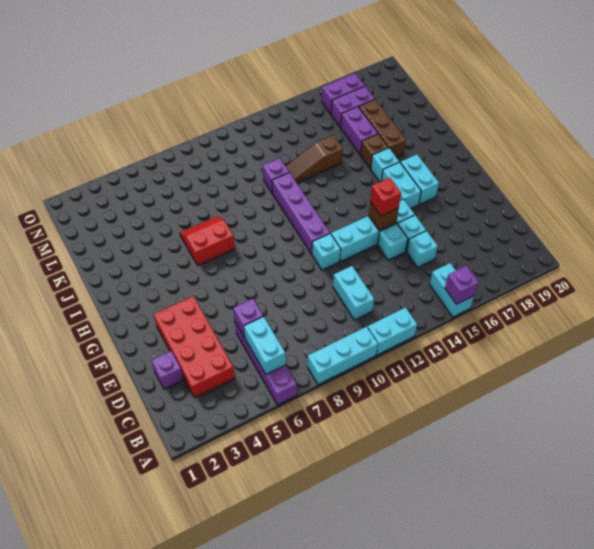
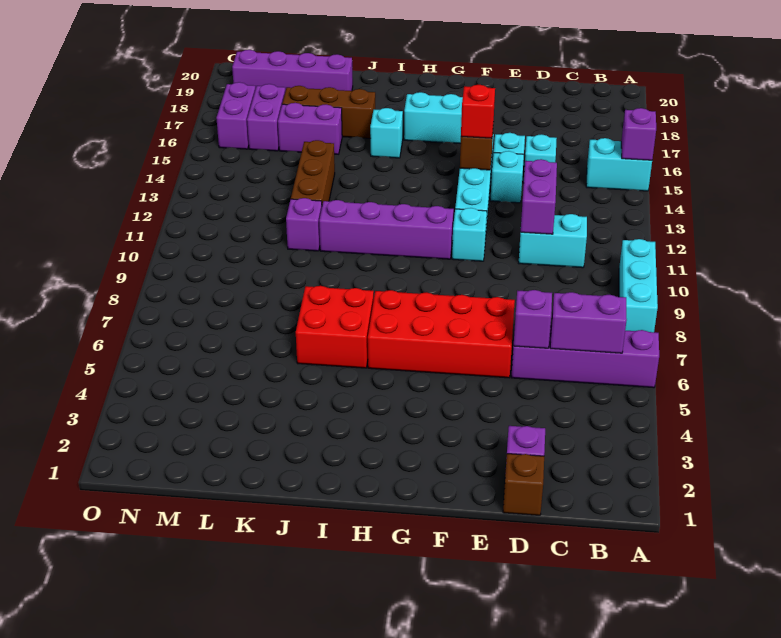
cyan brick A11:A12 level 1 -> none
cyan brick B6:C6 level 2 -> purple brick B6:C6 level 2
red brick C3:F4 level 1 -> red brick E6:H7 level 1
none -> purple brick D11:D12 level 2
cyan brick G16:H16 level 1 -> none
red slope I6:J7 level 1 top I -> red brick I6:J7 level 1
brown brick J16 level 1 -> brown brick D1 level 1
brown slope K12:K14 level 1 top 14 -> brown brick K12:K14 level 1
none -> purple brick K19:N19 level 1

